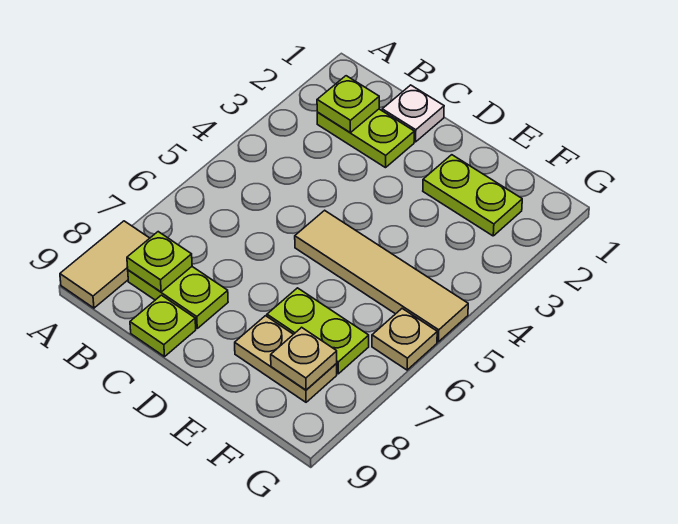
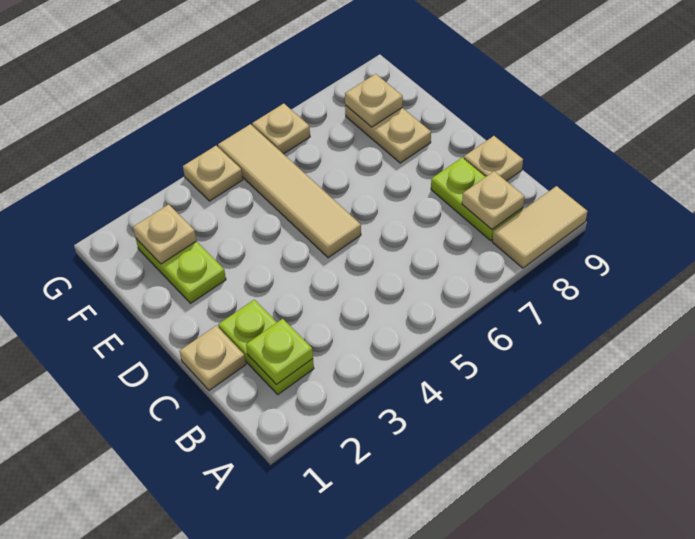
lime plate B8 level 2 -> tan plate B8 level 2
white plate C1 level 1 -> tan plate C1 level 1
lime plate C9 level 1 -> tan plate C9 level 1
lime plate E7:F7 level 1 -> none
none -> tan plate F2 level 2
none -> tan plate G4 level 1

